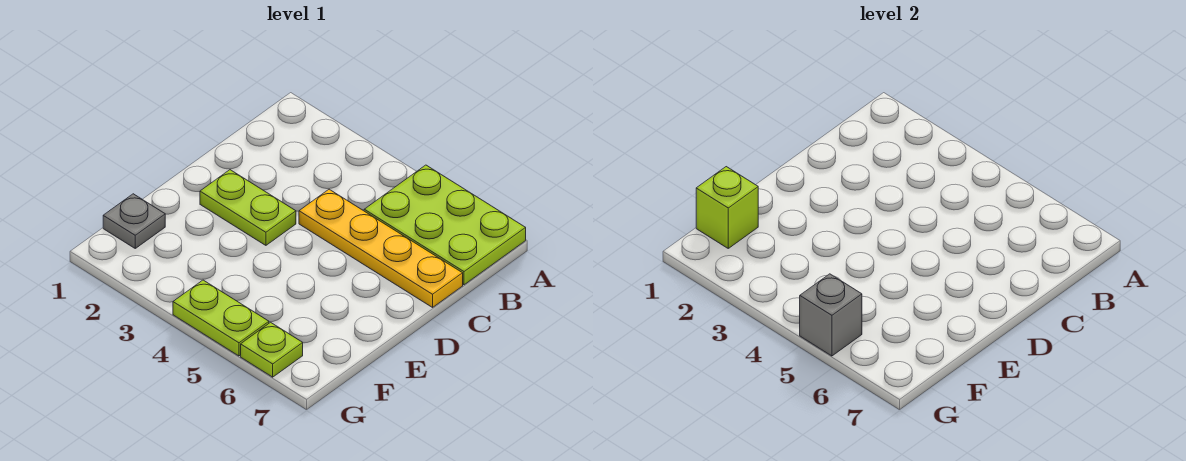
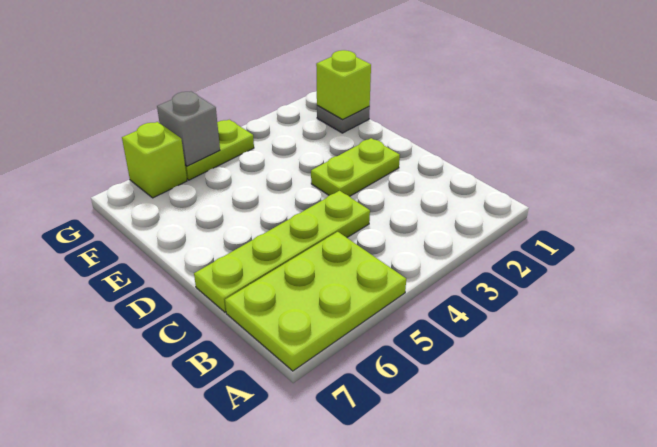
yellow plate C4:C7 level 1 -> lime plate C4:C7 level 1
lime plate G6 level 1 -> lime brick G6 level 1

